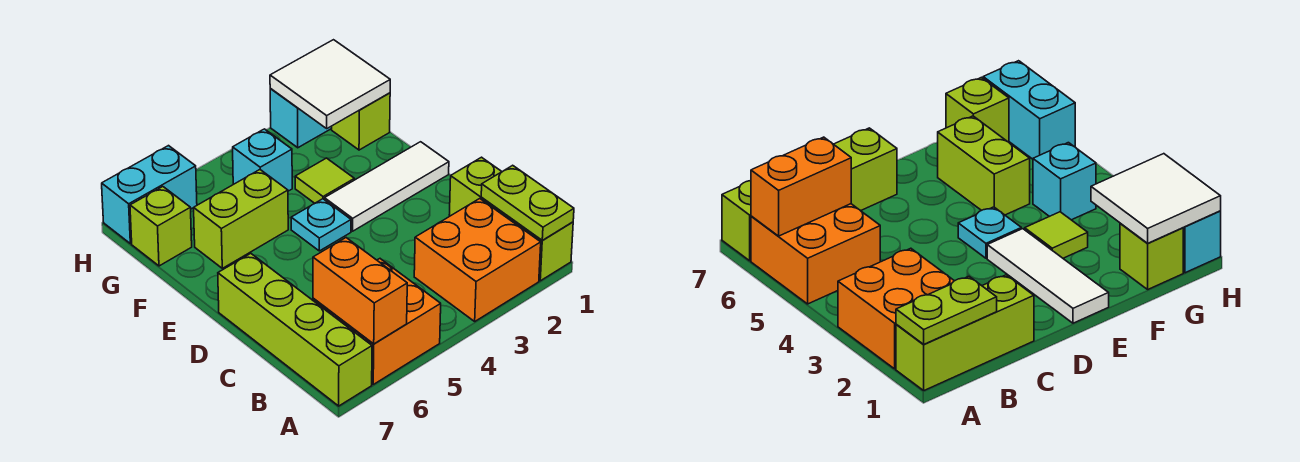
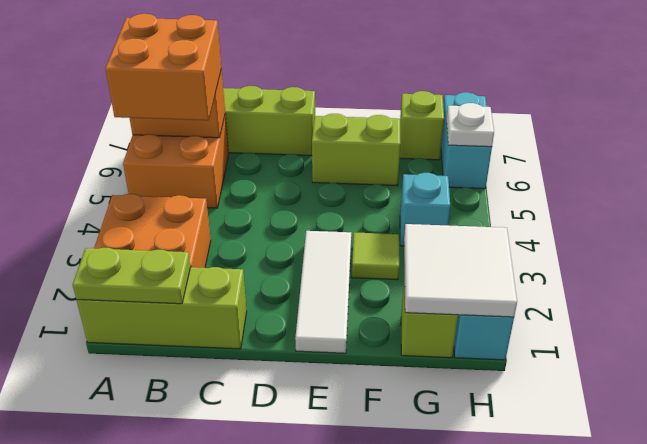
none -> orange brick A5:B6 level 3
cyan plate E4 level 1 -> none
lime brick F5:F6 level 1 -> lime brick E6:F6 level 1
none -> white plate H6 level 2

